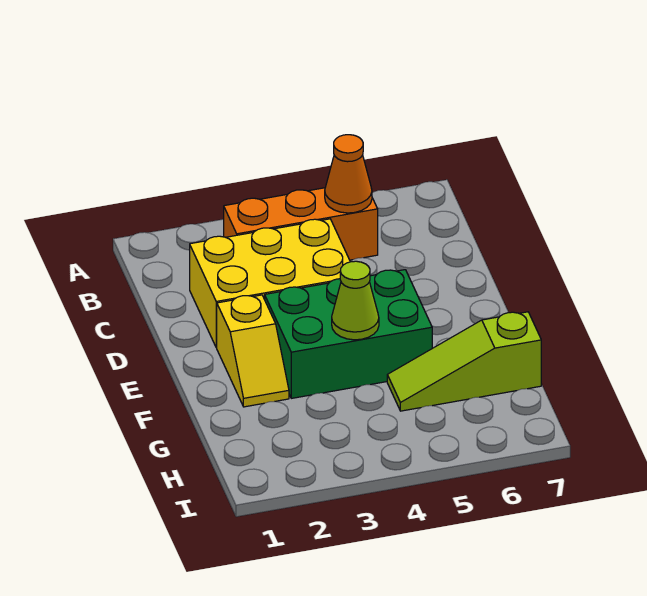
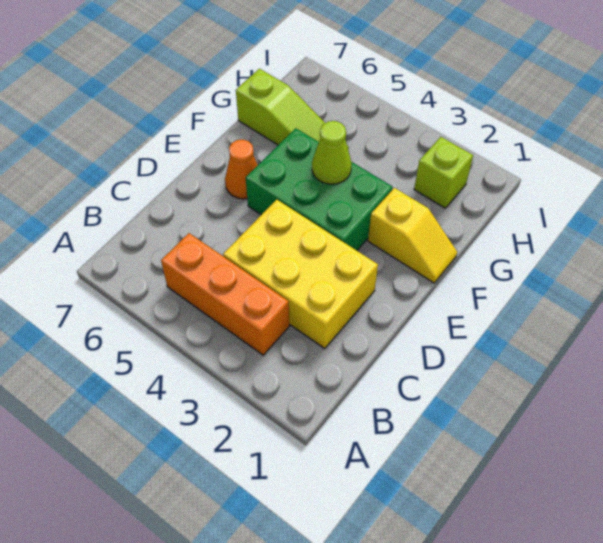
orange cone B5 level 2 -> orange cone E6 level 1
yellow slope E2:F2 level 1 top E -> yellow slope F1:F2 level 1 top 2
none -> lime brick H2 level 1

